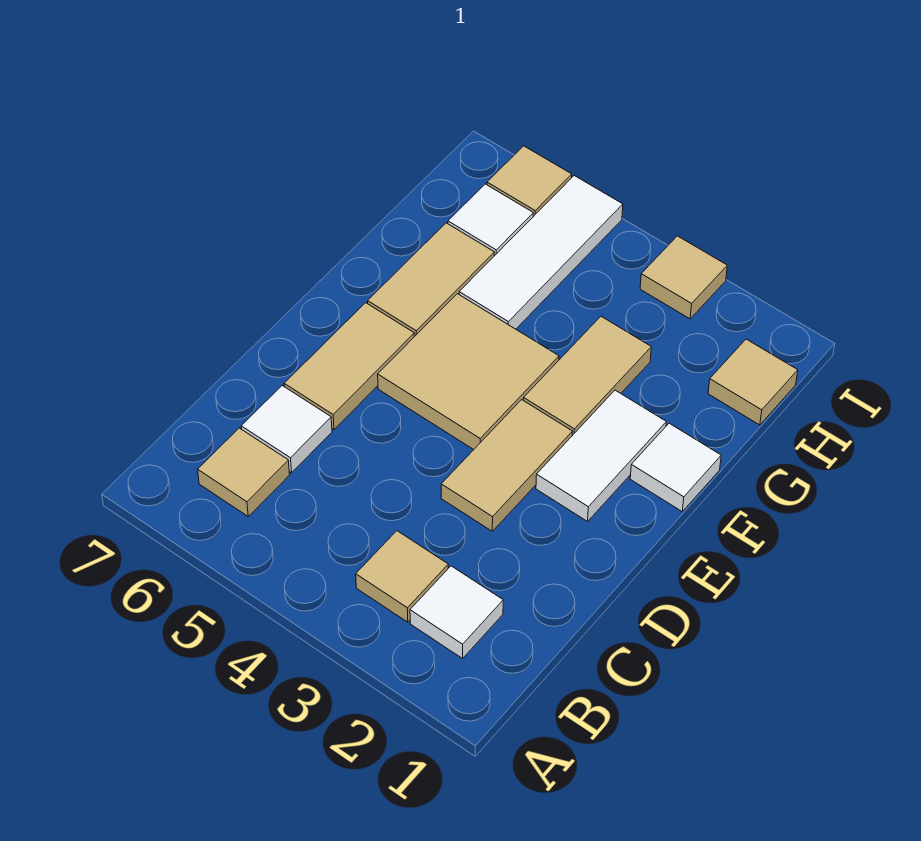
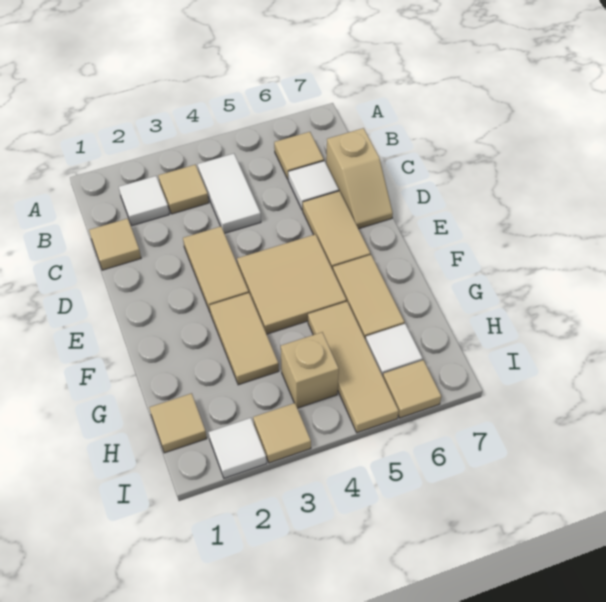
none -> tan tile C1 level 1
none -> tan slope C7:D7 level 1 top C
white tile E2:F2 level 1 -> white tile B4:C4 level 1
white tile F1 level 1 -> white tile I2 level 1
white tile G5:I5 level 1 -> tan tile G5:I5 level 1
none -> tan brick H4 level 1

